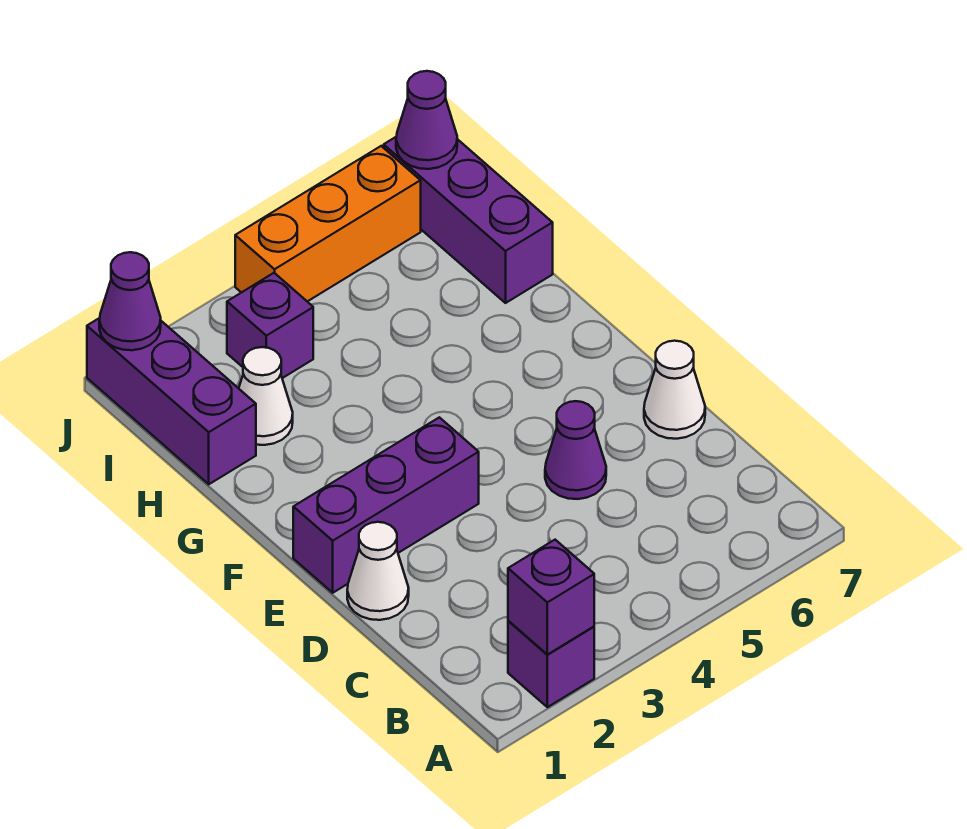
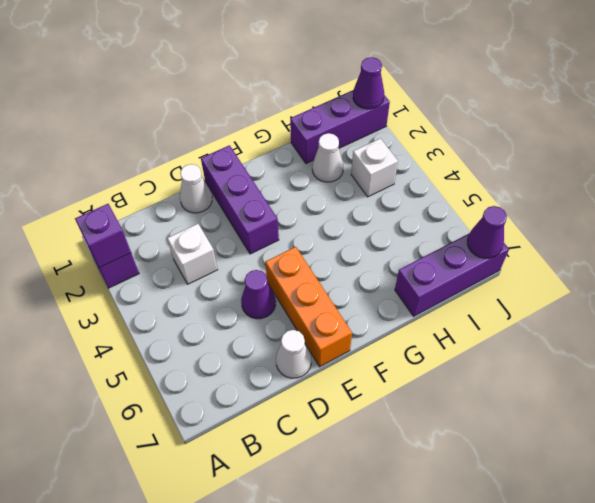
none -> white brick C3 level 1
purple brick I3 level 1 -> white brick I3 level 1
orange brick J4:J6 level 1 -> orange brick E5:E7 level 1

